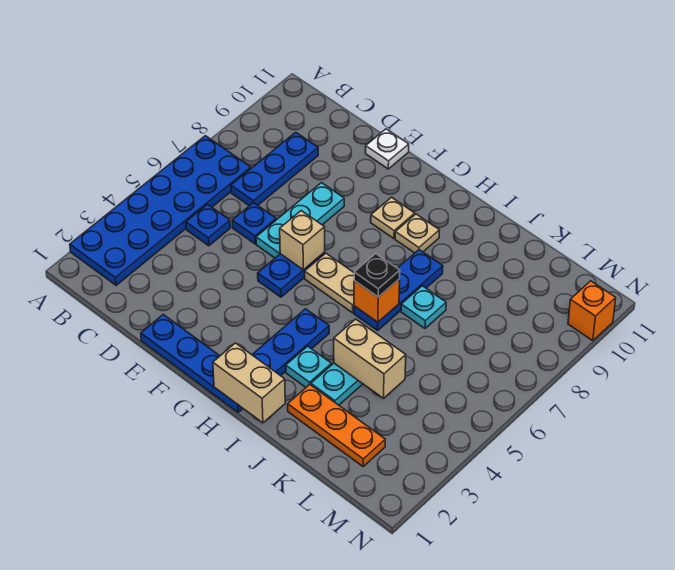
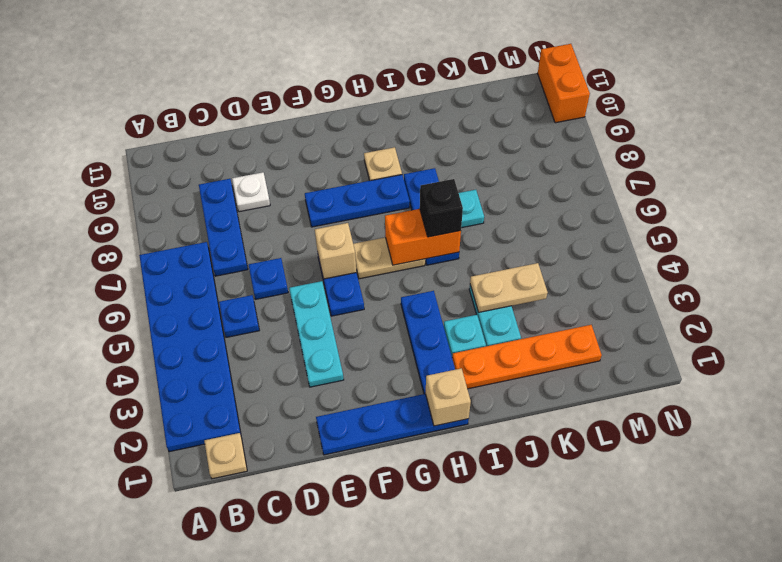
cyan plate E6:E8 level 1 -> cyan plate E3:E5 level 1
white plate E11 level 1 -> white plate D9 level 1
none -> blue plate F8:H8 level 1
tan plate G9 level 1 -> tan plate B1 level 1
tan brick H1:I1 level 2 -> tan brick H1 level 2
orange brick I6 level 2 -> orange brick H6:I6 level 2
black plate I6 level 3 -> black brick I6 level 3
orange plate J2:L2 level 1 -> orange plate I2:L2 level 1
tan brick J4:K4 level 2 -> tan plate J4:K4 level 2
orange brick N10 level 1 -> orange brick N10:N11 level 1

